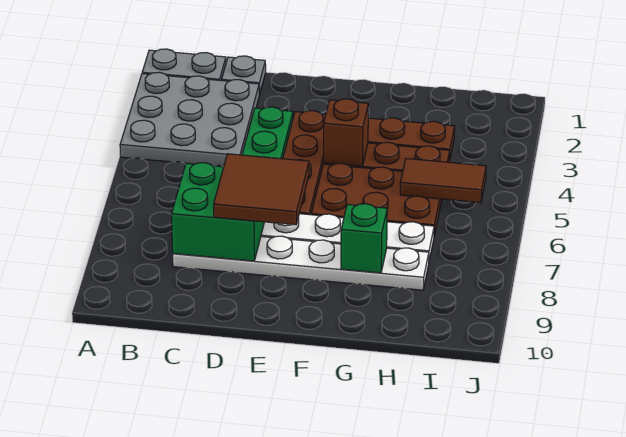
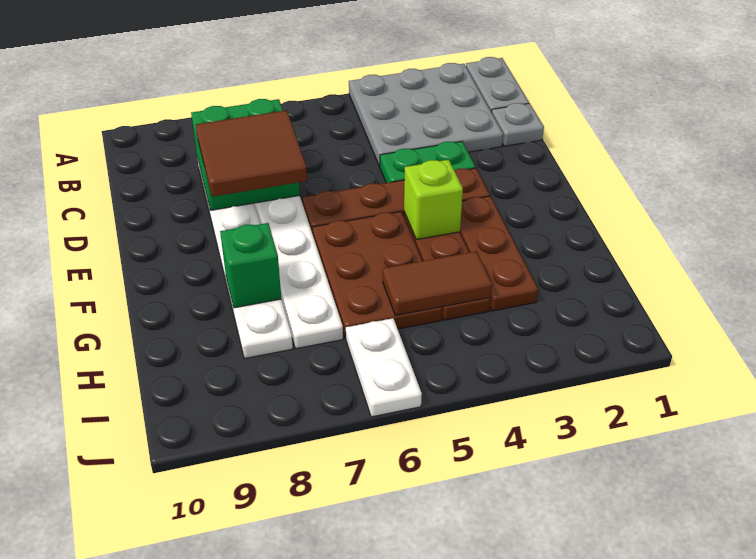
brown brick F4 level 2 -> lime brick F4 level 2
brown tile H5:I5 level 2 -> brown tile H4:H5 level 2
none -> white plate I6:J6 level 1

